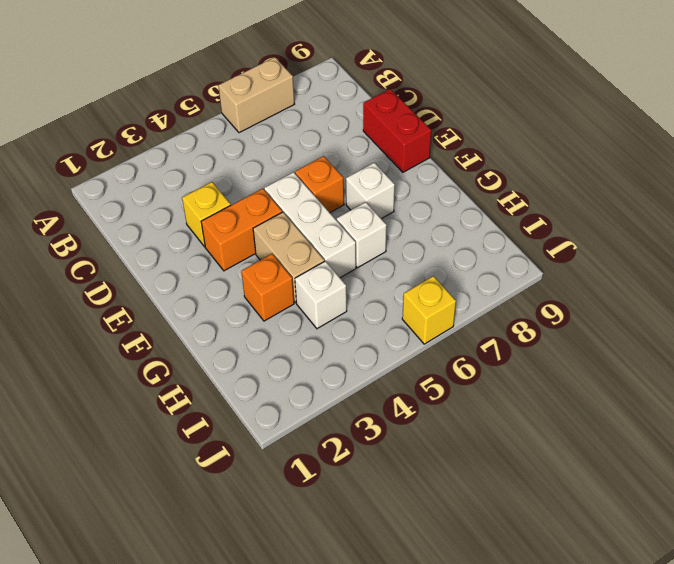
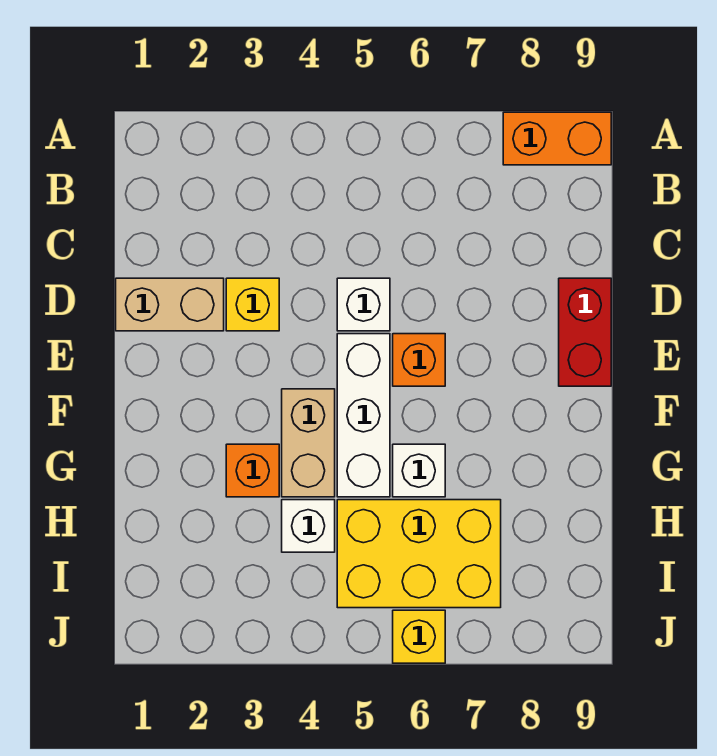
tan brick A6:A7 level 1 -> tan brick D1:D2 level 1
orange brick E3:E4 level 1 -> orange brick A8:A9 level 1
white brick F7 level 1 -> white brick D5 level 1
none -> yellow brick H5:I7 level 1

